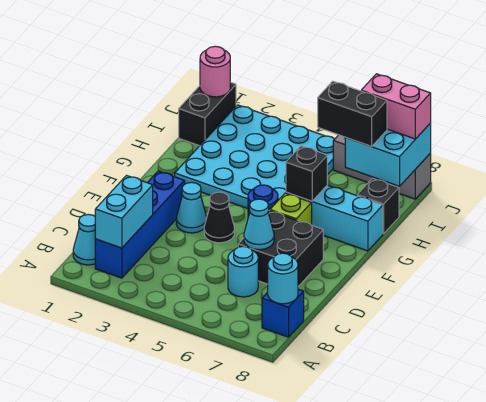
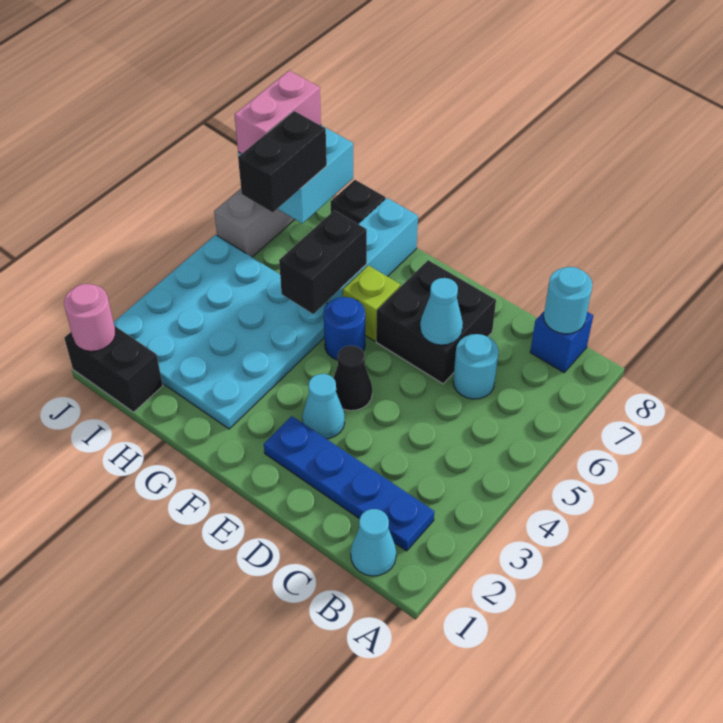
blue brick B2:E2 level 1 -> blue plate B2:E2 level 1
cyan brick B2:C2 level 2 -> none
black brick G6 level 2 -> black brick G5:G6 level 2

